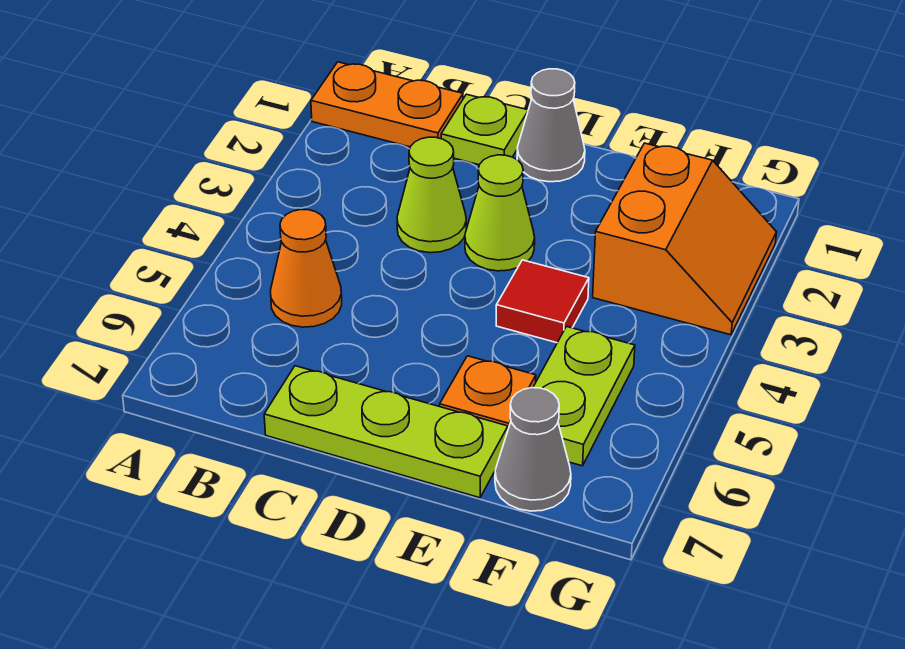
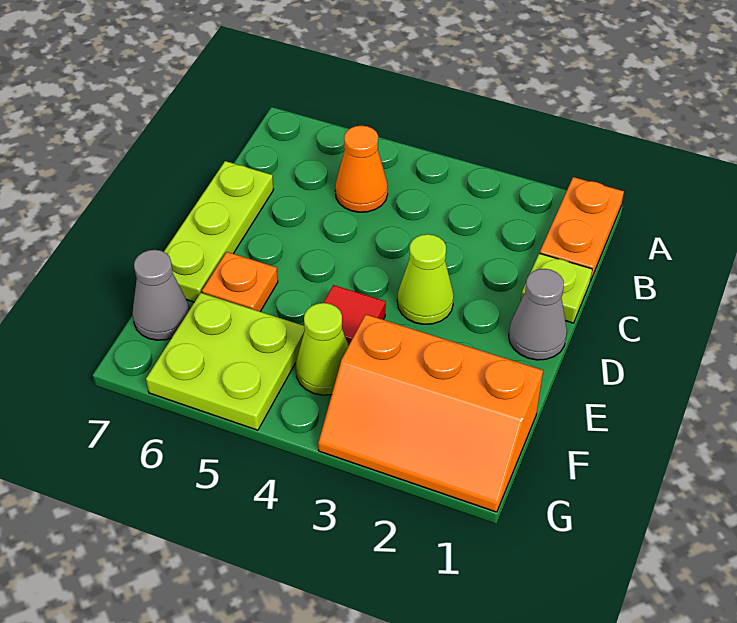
lime cone C3 level 1 -> lime cone F4 level 1
orange slope F2:G3 level 1 top F -> orange slope F1:G3 level 1 top F
lime plate F5:F6 level 1 -> lime plate F5:G6 level 1

